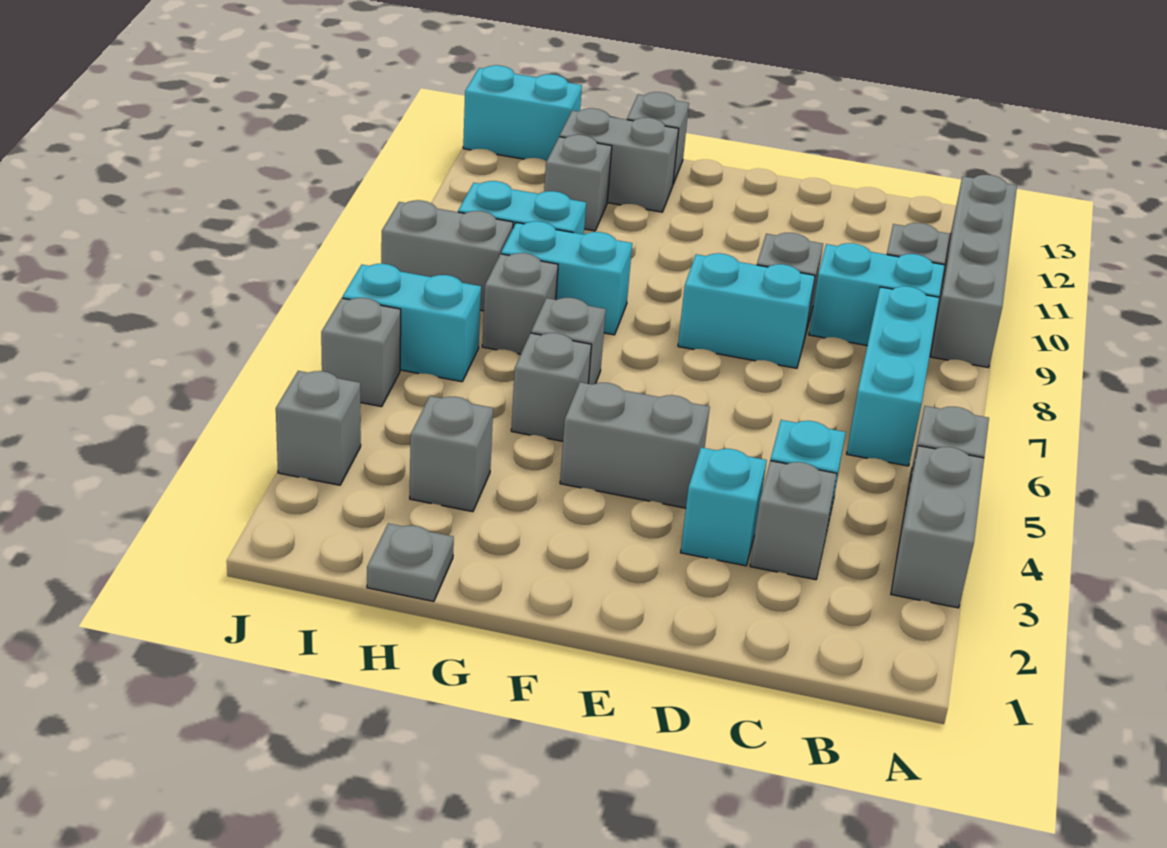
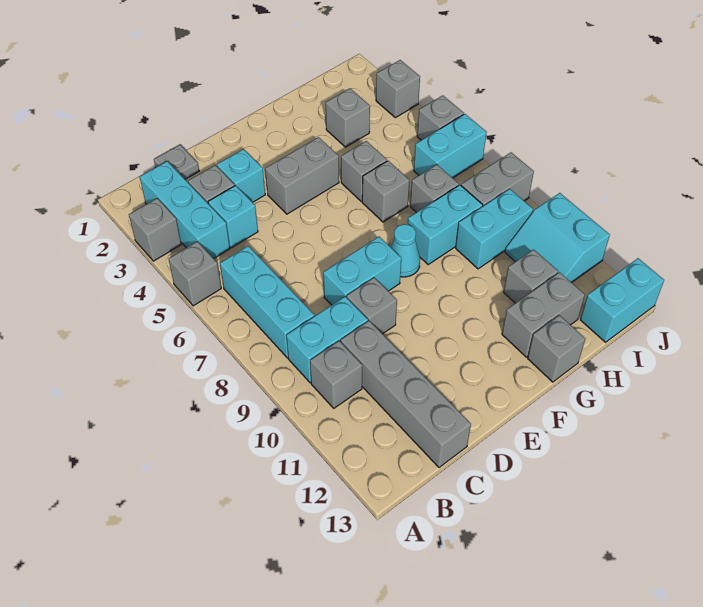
grey brick A3:A4 level 1 -> grey brick A3 level 1
grey brick A9:A12 level 1 -> grey brick C10:C13 level 1
none -> cyan brick B2:B4 level 1
none -> cyan cone F8 level 1
grey plate H1 level 1 -> grey plate C1 level 1
none -> cyan slope I10:J11 level 1 top J

